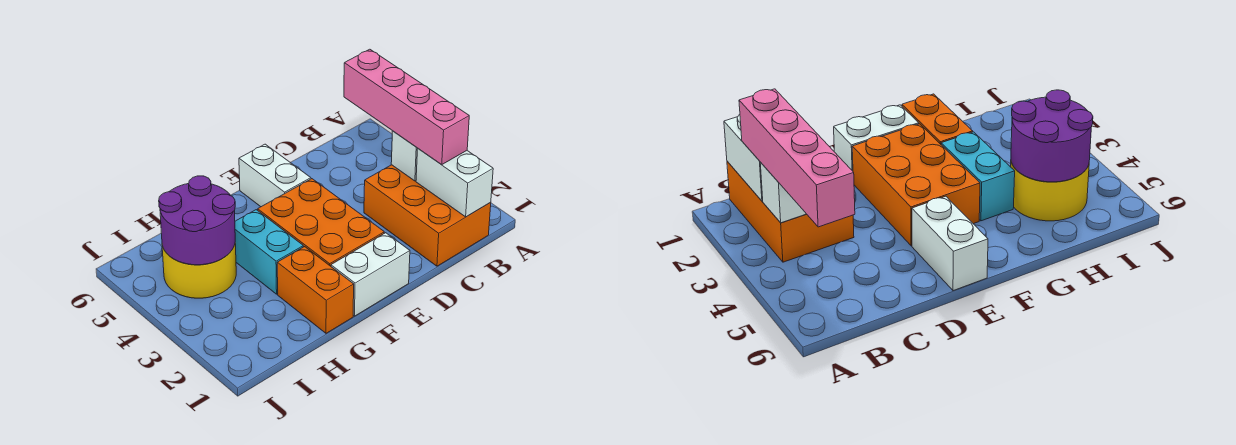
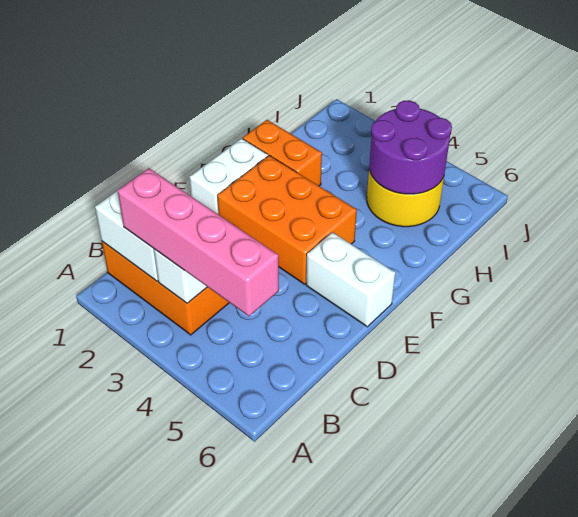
cyan brick G3:G4 level 1 -> none

